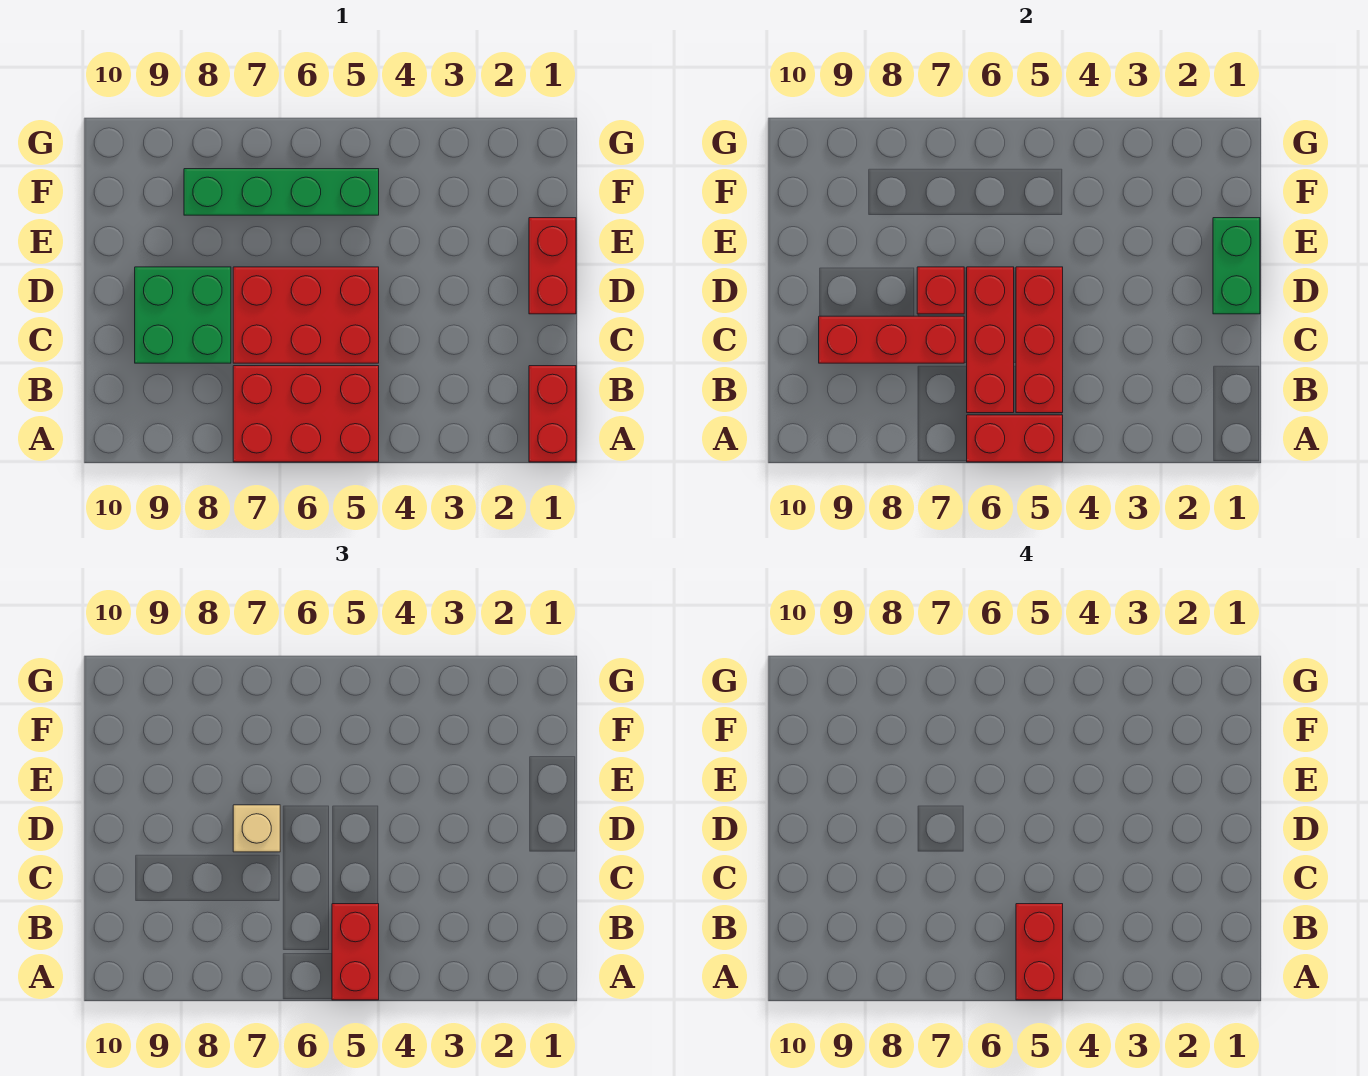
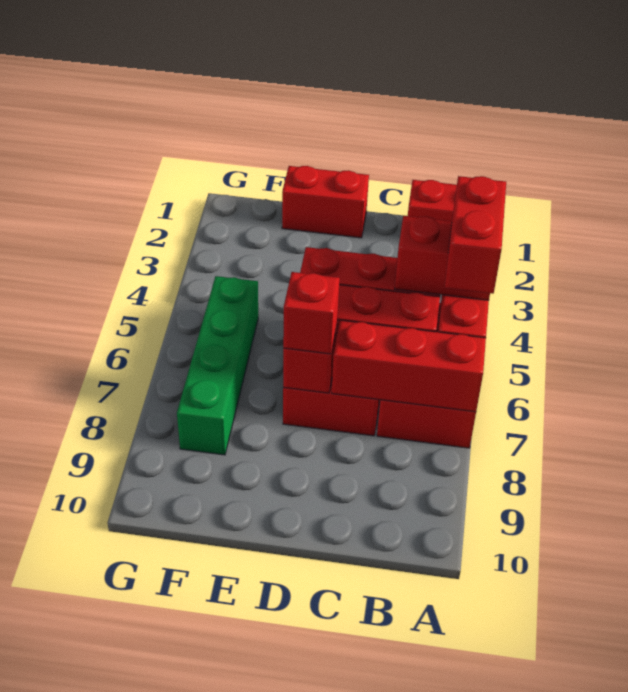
red brick A5:B5 level 4 -> red brick A5:A6 level 4
red brick C7:C9 level 2 -> red brick A7:C7 level 2
green brick C8:D9 level 1 -> none
green brick D1:E1 level 2 -> none
tan brick D7 level 3 -> red brick D7 level 3

